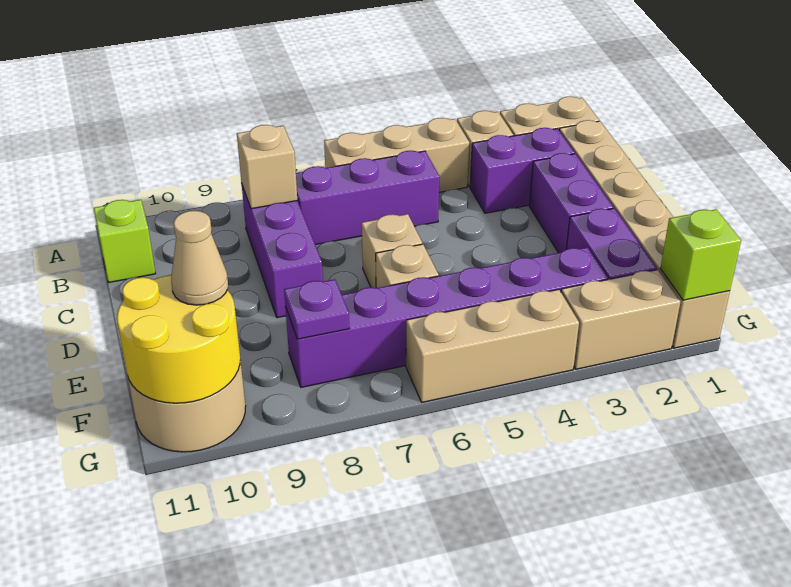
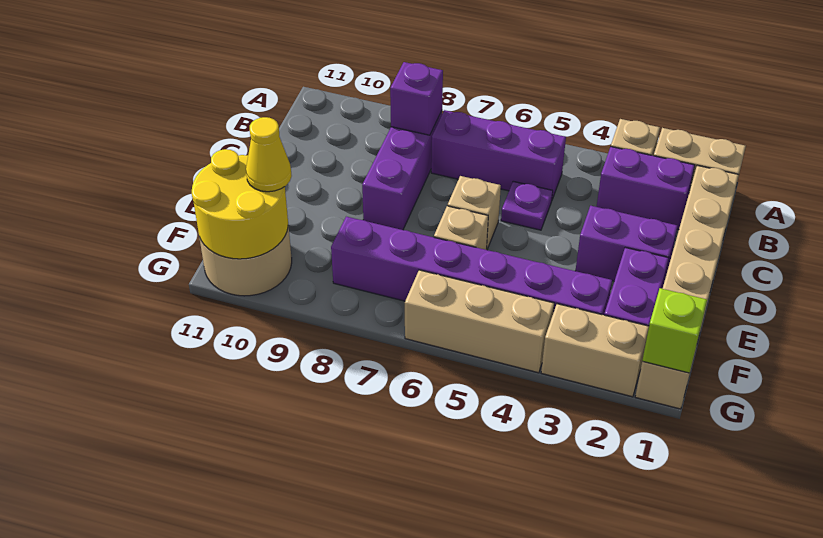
tan brick A4:A6 level 1 -> none
tan brick B8 level 2 -> purple brick B8 level 2
lime brick B11 level 1 -> none
purple brick C2:D2 level 1 -> purple brick D2:D3 level 1
purple plate F8 level 2 -> purple plate C5 level 1
tan cone F10 level 3 -> yellow cone F10 level 3

